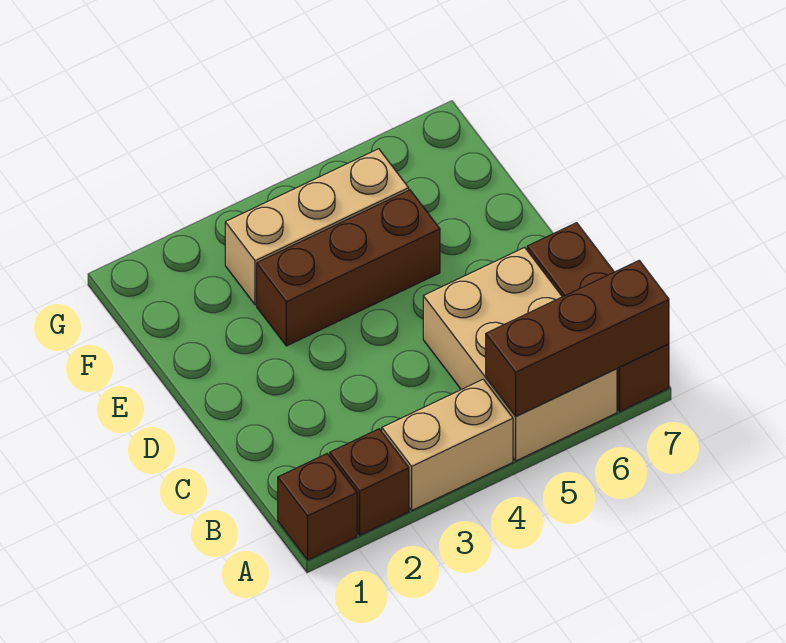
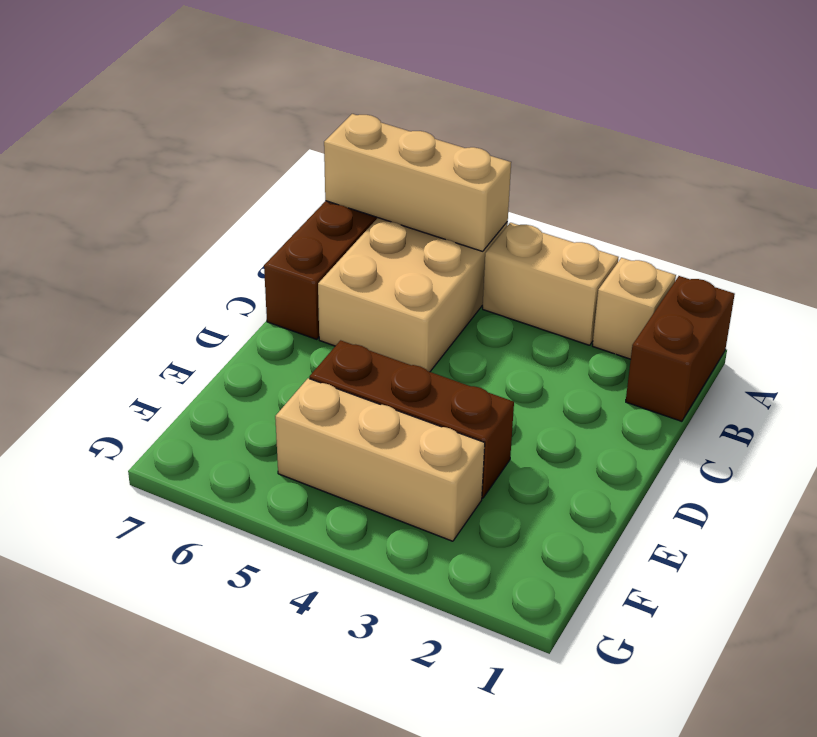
brown brick A1 level 1 -> brown brick A1:B1 level 1
brown brick A2 level 1 -> tan brick A2 level 1
brown brick A5:A7 level 2 -> tan brick A5:A7 level 2

